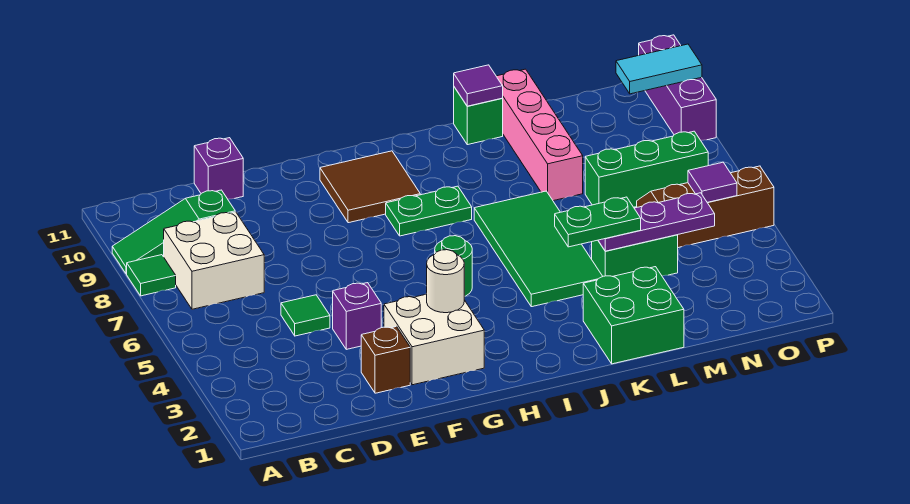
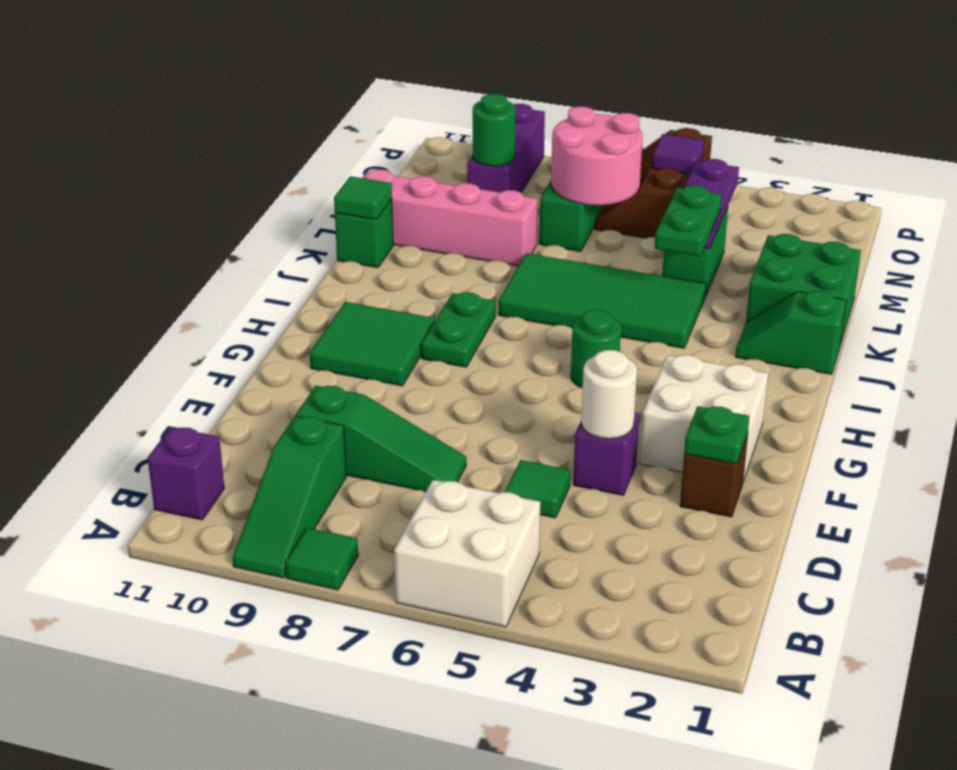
white brick B7:C8 level 1 -> white brick A5:B6 level 1
none -> green slope D7:D9 level 1 top 9
purple brick D11 level 1 -> purple brick B11 level 1
none -> green plate E2 level 2
white round brick G3 level 2 -> white round brick E4 level 2
brown tile G9:H10 level 1 -> green tile G9:H10 level 1
none -> green slope J1:J2 level 1 top 1
purple tile K11 level 2 -> green tile K11 level 2
none -> pink round brick M6:N7 level 2
none -> green round brick N9 level 2
cyan tile O10:P10 level 2 -> none
purple brick P9:P11 level 1 -> purple brick N9:P9 level 1

